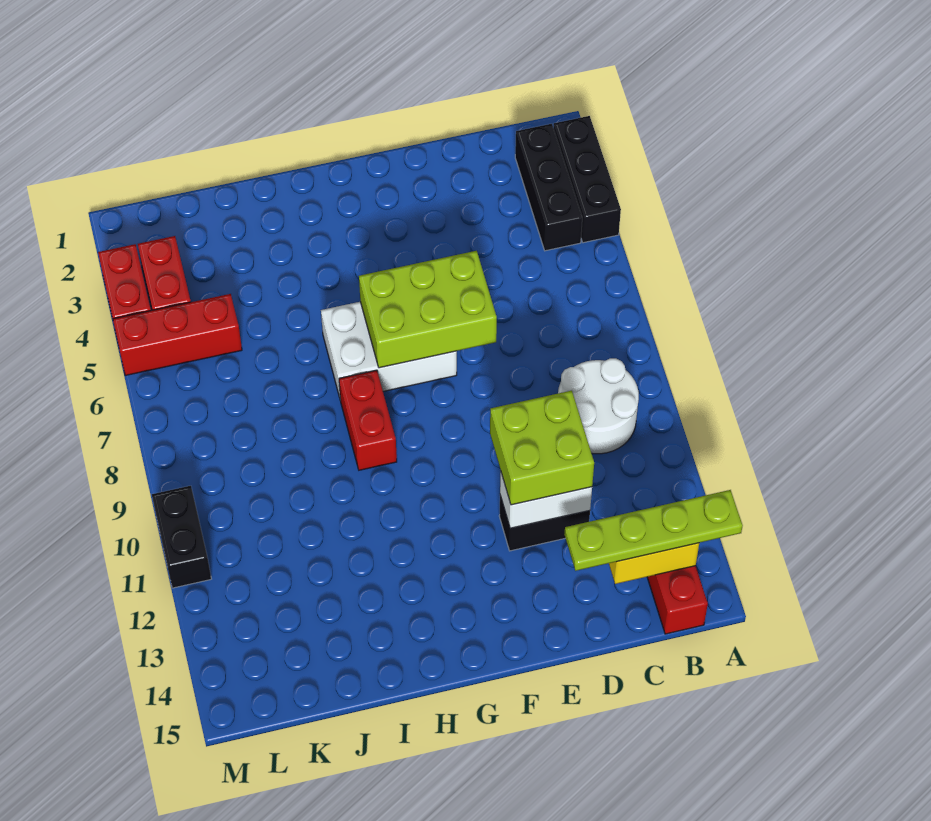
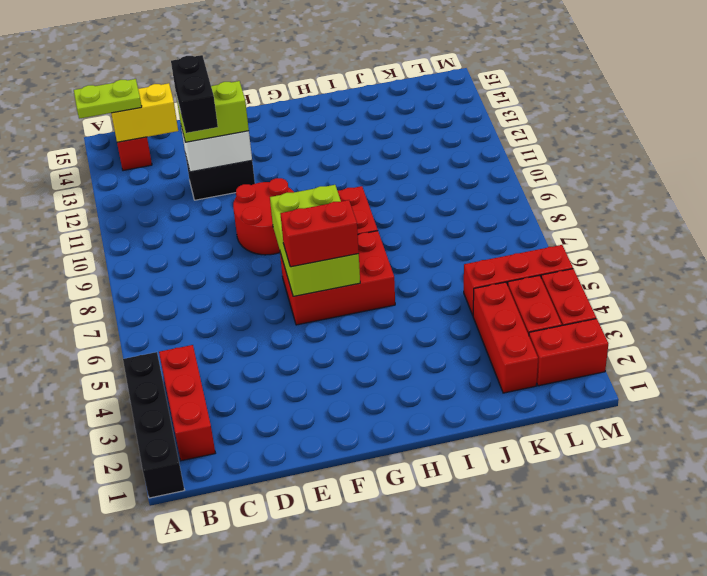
black brick A2:A4 level 1 -> black brick A1:A4 level 1
lime plate A14:D14 level 3 -> lime plate A14:B14 level 3
black brick B2:B4 level 1 -> red brick B2:B4 level 1
white round brick B9:C10 level 1 -> none
lime brick D11:E12 level 3 -> lime brick D12:E12 level 3
lime brick E6:G7 level 2 -> lime brick F6:G8 level 2
none -> red round brick E9:F10 level 1
white brick F6:H7 level 1 -> red brick F6:H7 level 1
none -> red brick F6:G6 level 3
none -> red brick K2:K4 level 1
none -> red brick L2:M2 level 1
black brick M10:M11 level 1 -> black brick D11:D12 level 4

